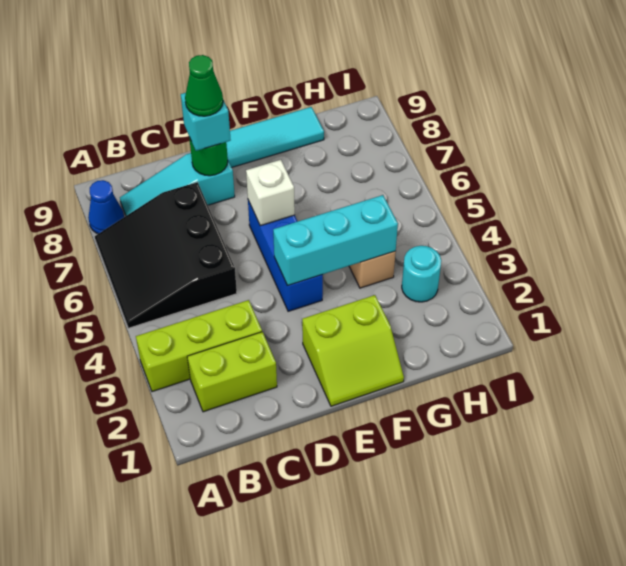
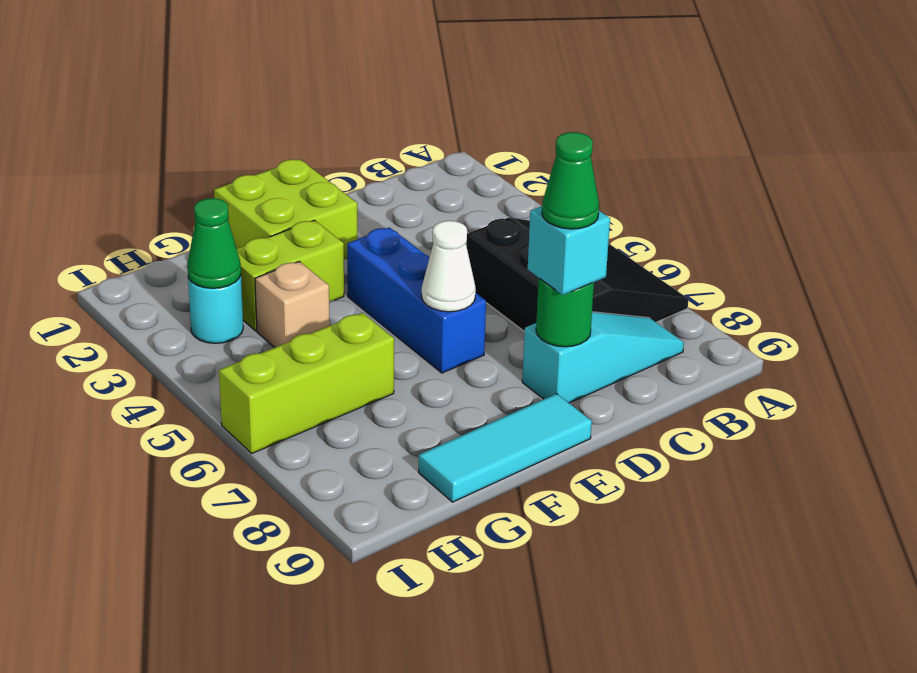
lime brick A3:C3 level 1 -> lime brick G6:I6 level 1
blue cone A8 level 1 -> none
lime brick B2:C2 level 1 -> lime brick F3:G3 level 1
lime slope E1:F2 level 1 top 2 -> lime brick E1:F2 level 1
cyan brick E4:G4 level 2 -> none
white brick E6 level 2 -> white cone E6 level 2
none -> green cone H3 level 2

